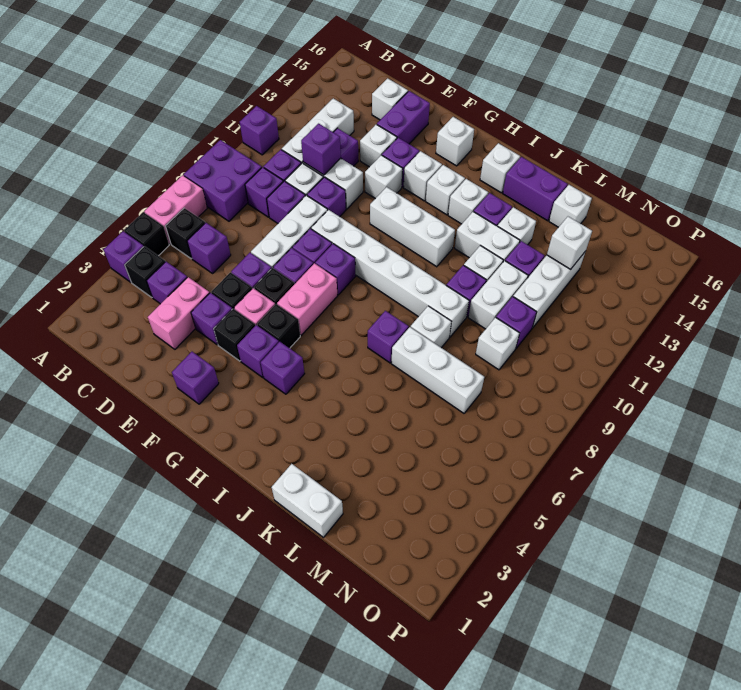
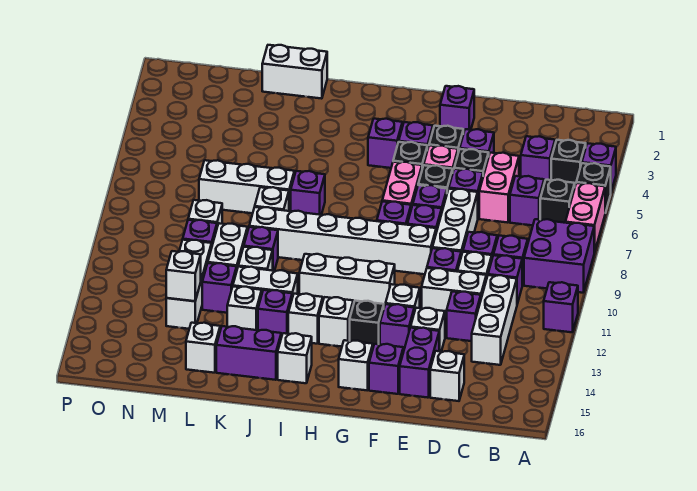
pink brick D3:D4 level 1 -> pink brick D5:D6 level 1
purple brick D11 level 2 -> purple brick F15 level 1
white brick G13 level 1 -> black brick G13 level 1

